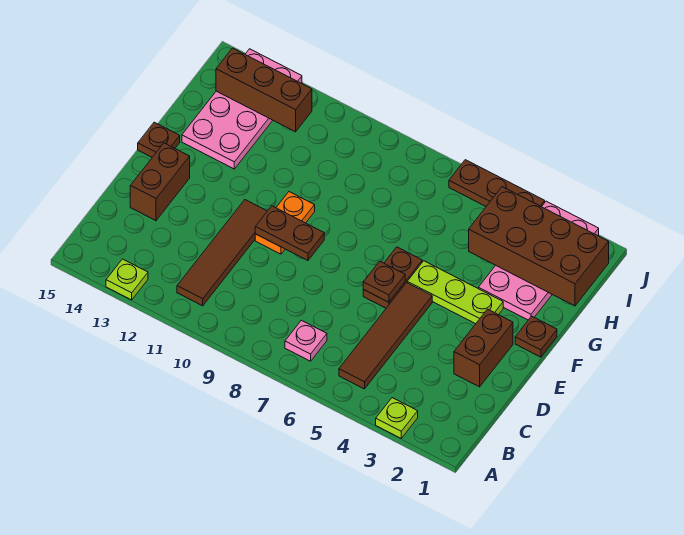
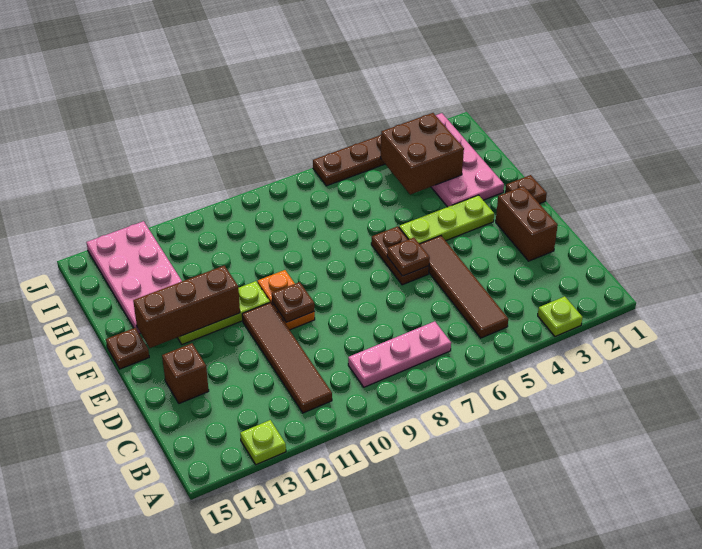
pink plate B7 level 1 -> pink plate B7:B9 level 1
brown brick D14:E14 level 1 -> brown brick D14 level 1
brown plate E9:E10 level 2 -> brown plate E10 level 2
none -> lime plate F11:F13 level 1
brown brick H1:I4 level 2 -> brown brick H3:I4 level 2
brown brick I12:I14 level 2 -> brown brick F12:F14 level 2

